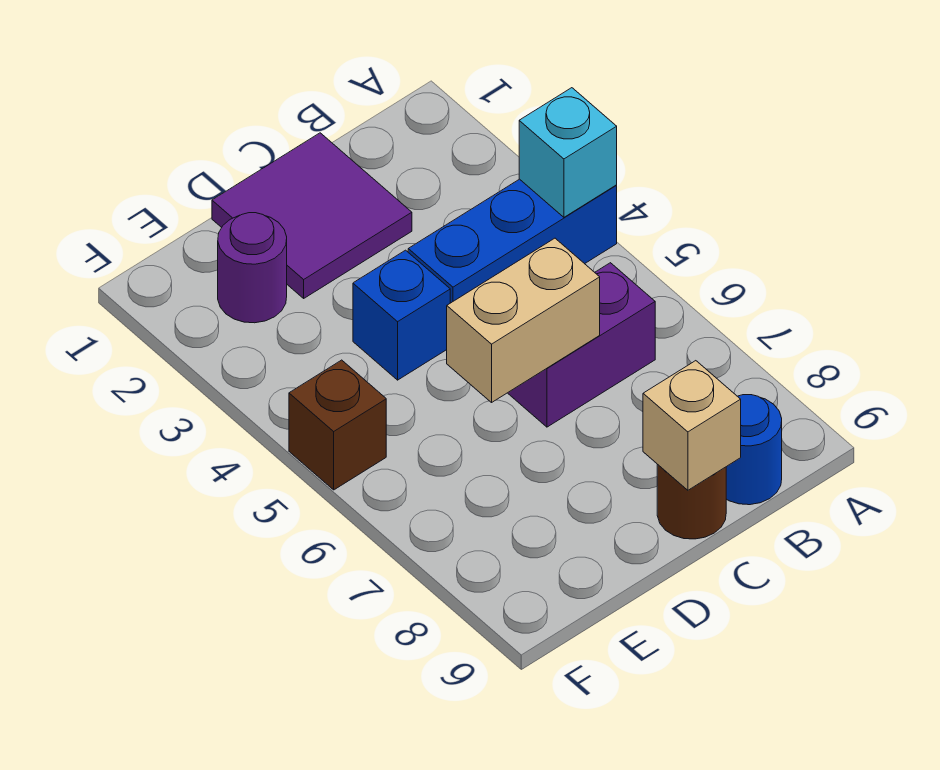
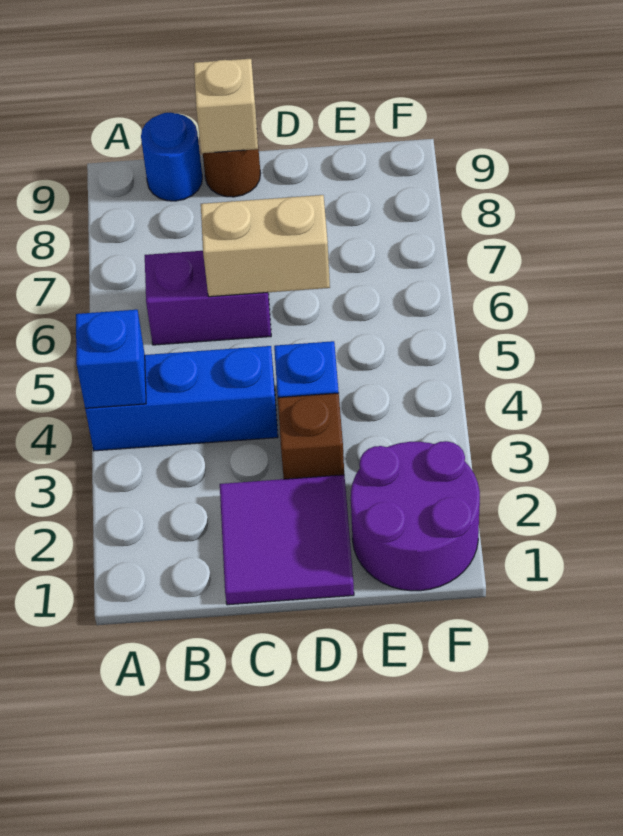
cyan brick A4 level 2 -> blue brick A4 level 2
purple round brick E2 level 1 -> purple round brick E1:F2 level 1
brown brick F5 level 1 -> brown brick D3 level 1

